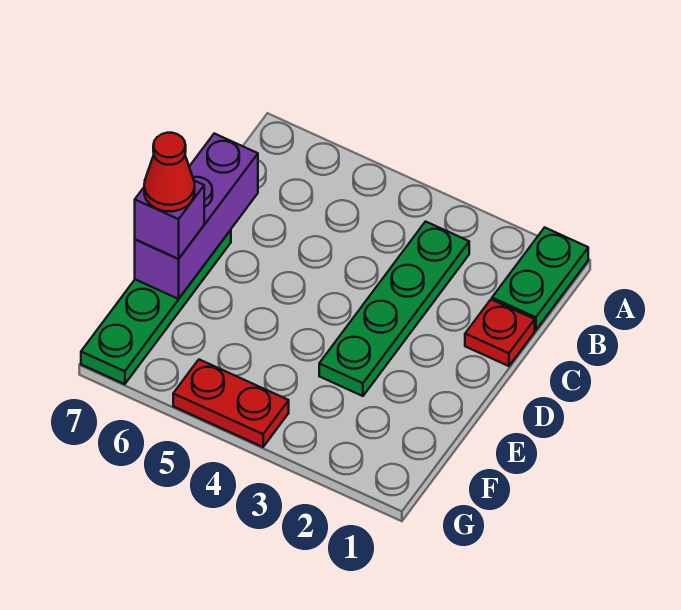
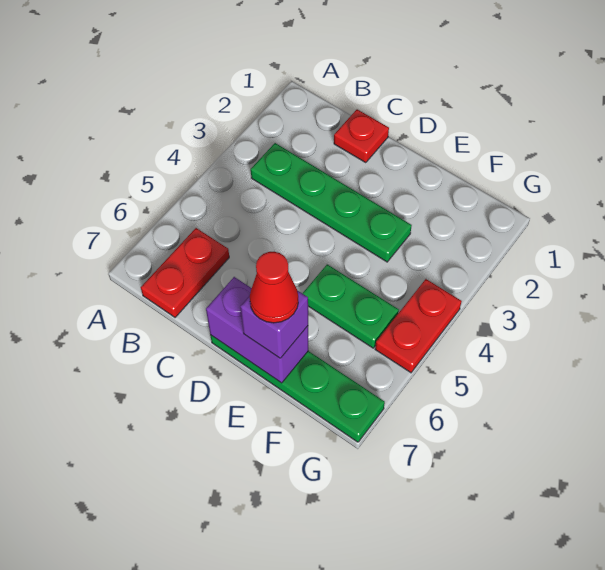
green plate A1:B1 level 1 -> green plate E5:F5 level 1
none -> red plate B6:B7 level 1
purple brick C7:E7 level 2 -> purple brick D7:E7 level 2

